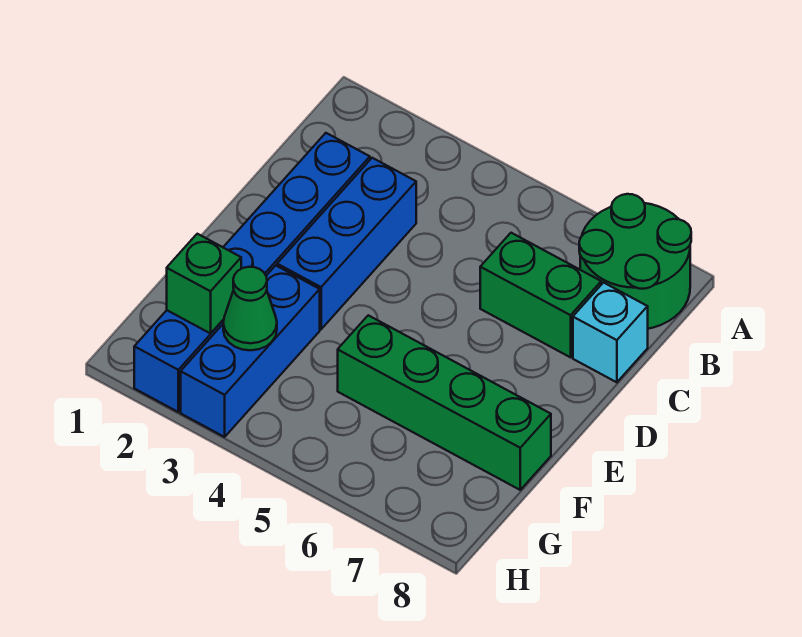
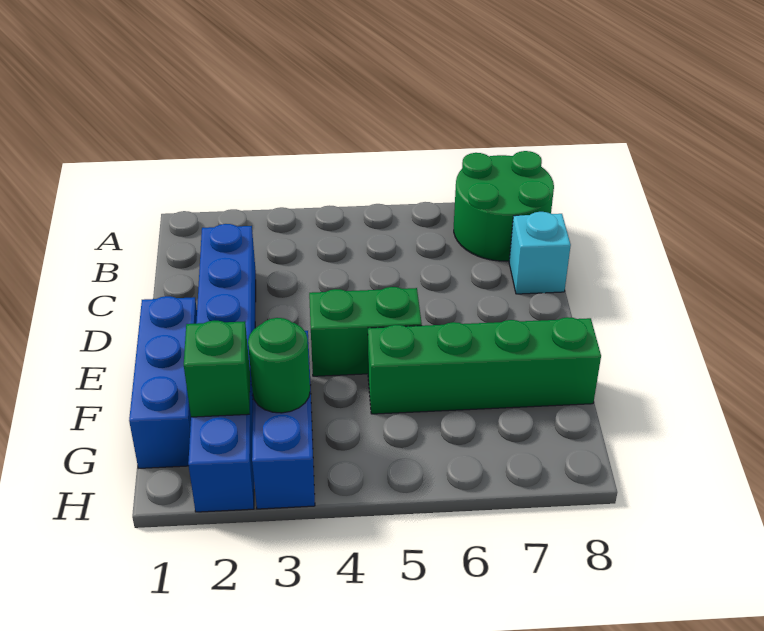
blue brick C3:E3 level 1 -> blue brick E1:G1 level 1
green brick C6:C7 level 1 -> green brick E4:E5 level 1
green cone G3 level 2 -> green round brick G3 level 2

